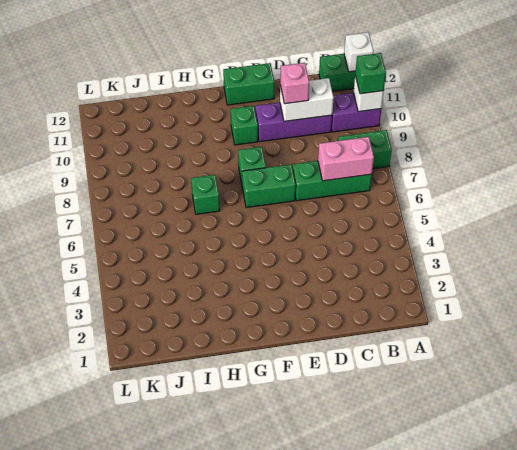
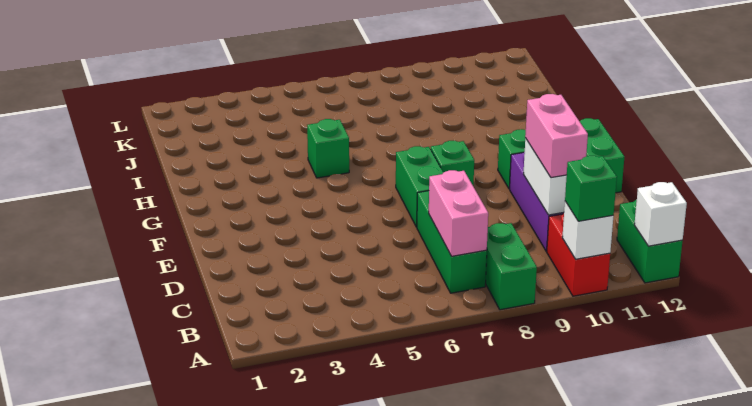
purple brick A10:B10 level 1 -> red brick A10:B10 level 1
pink brick D10 level 3 -> pink brick C10:D10 level 3
green brick H7 level 1 -> green brick H5 level 1

